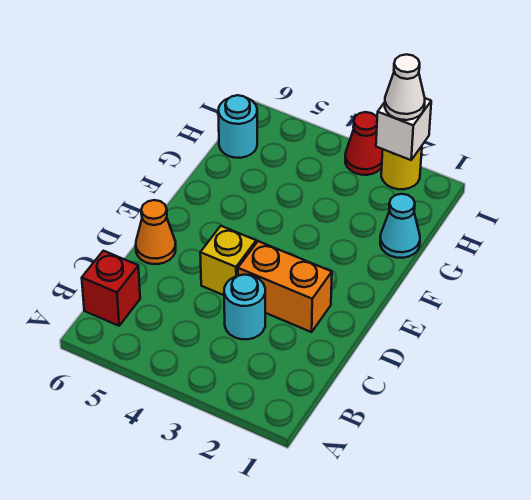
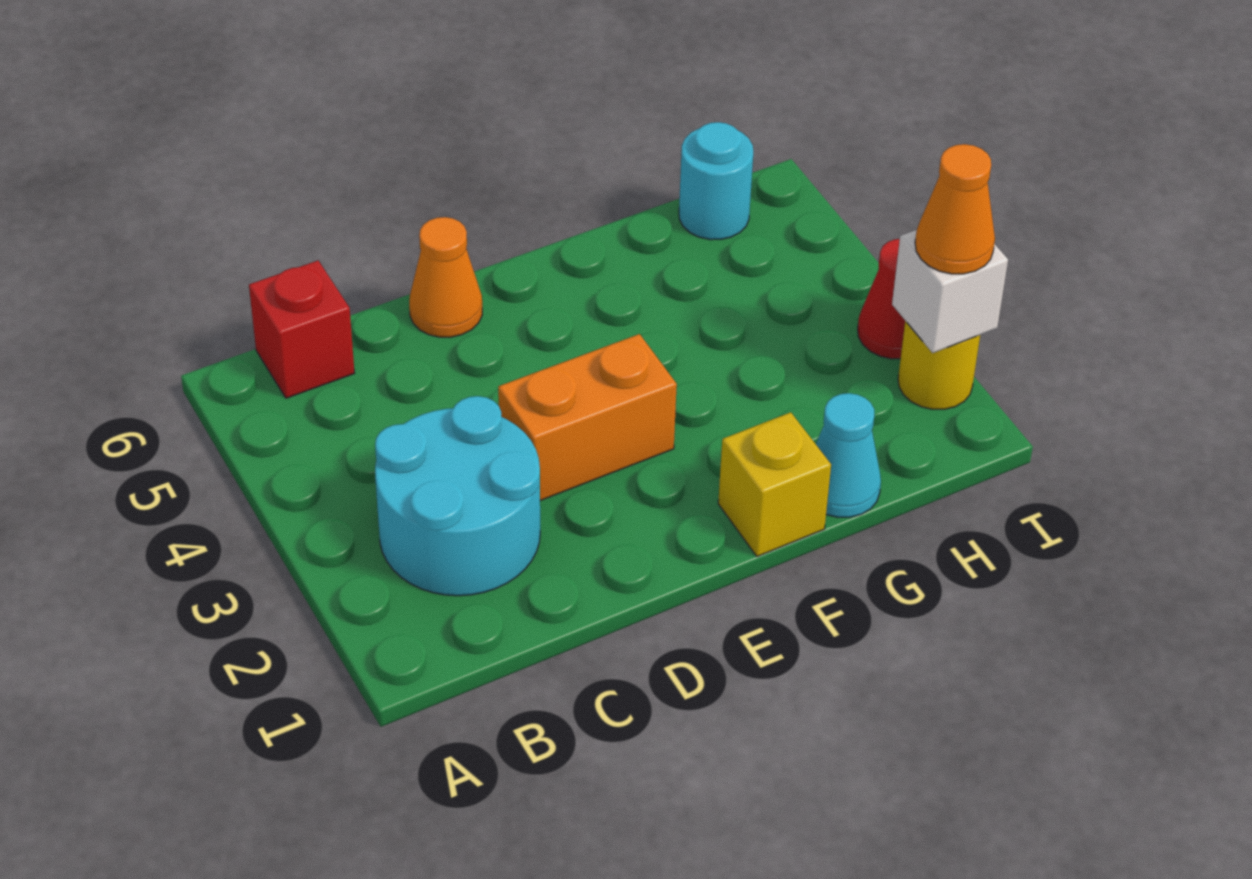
cyan round brick C3 level 1 -> cyan round brick B2:C3 level 1
orange brick D2:D3 level 1 -> orange brick D3:E3 level 1
yellow brick D4 level 1 -> yellow brick F1 level 1
white cone I2 level 3 -> orange cone I2 level 3

